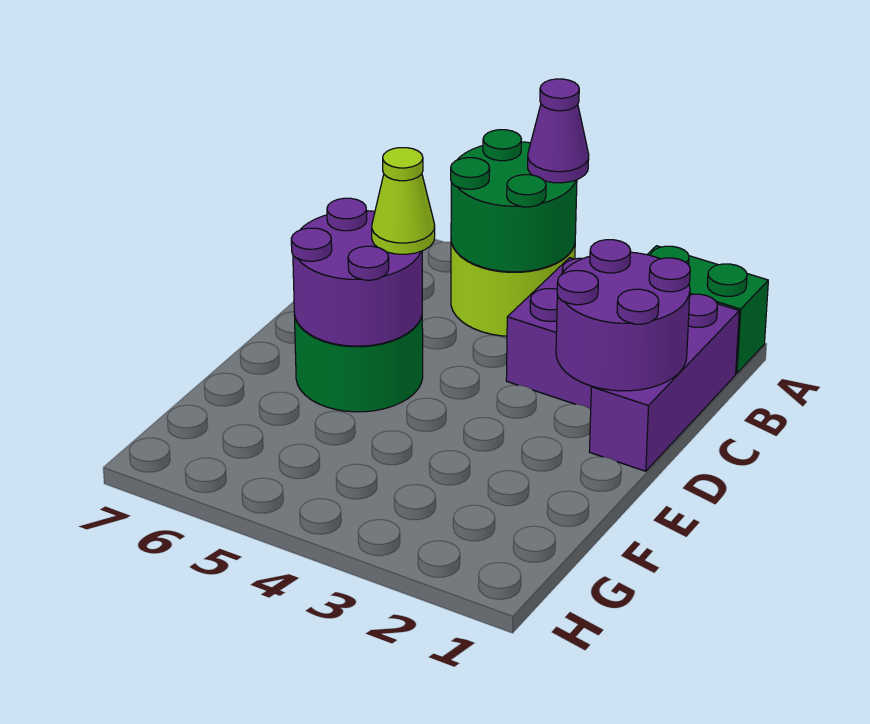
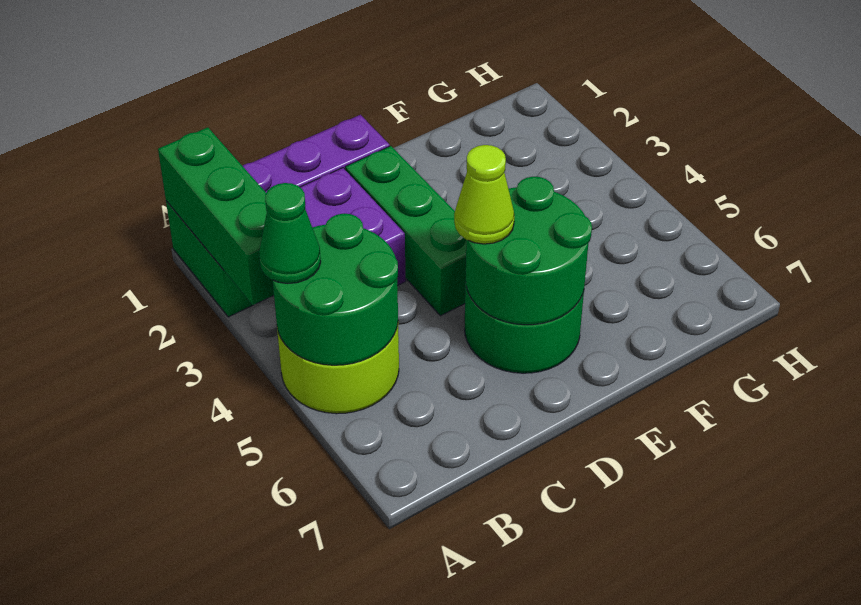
none -> green brick A1:A3 level 2
purple cone A4 level 3 -> green cone A4 level 3
purple round brick C1:D2 level 2 -> none
none -> green brick D2:D4 level 1
purple round brick D5:E6 level 2 -> green round brick D5:E6 level 2

